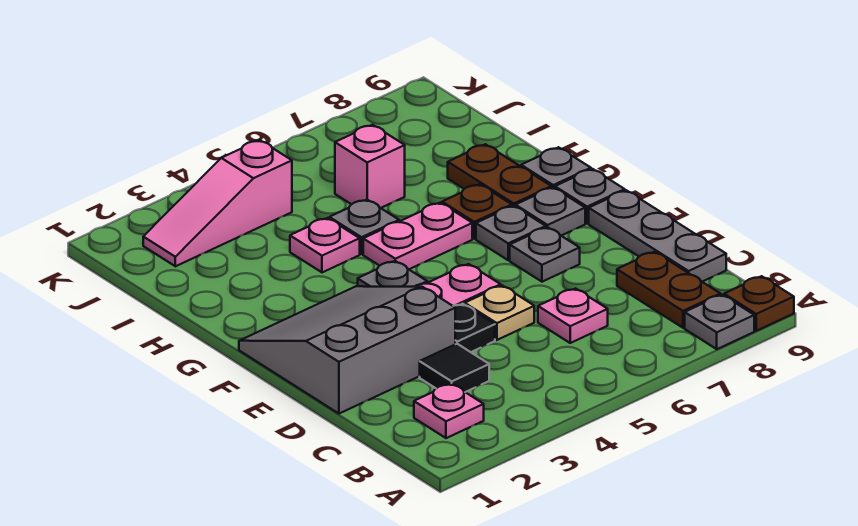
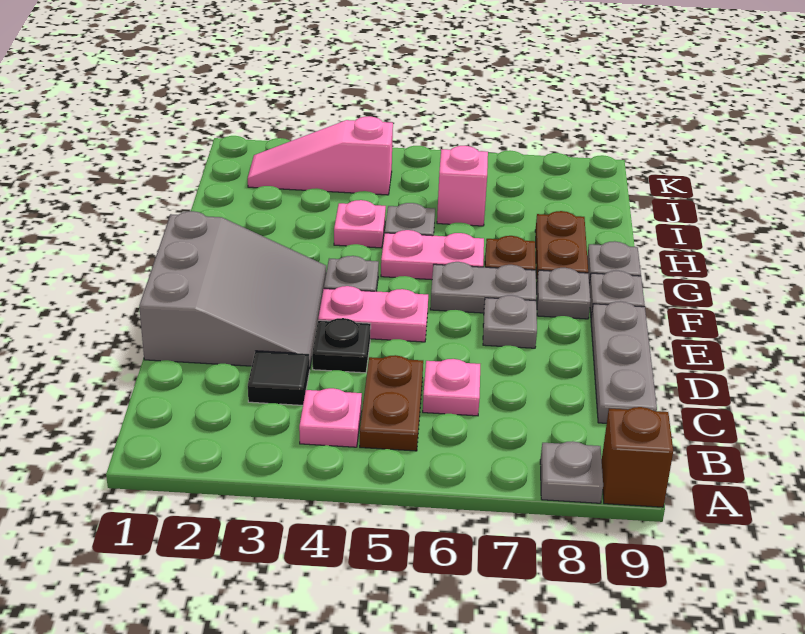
brown plate A9 level 1 -> brown brick A9 level 1
pink plate B2 level 1 -> pink plate B4 level 1
brown plate B8:C8 level 1 -> brown plate B5:C5 level 1
grey slope D1:F3 level 1 top D -> grey slope D1:F3 level 1 top 1
tan plate D5 level 1 -> none
grey plate F7 level 1 -> grey plate F6:F7 level 1

